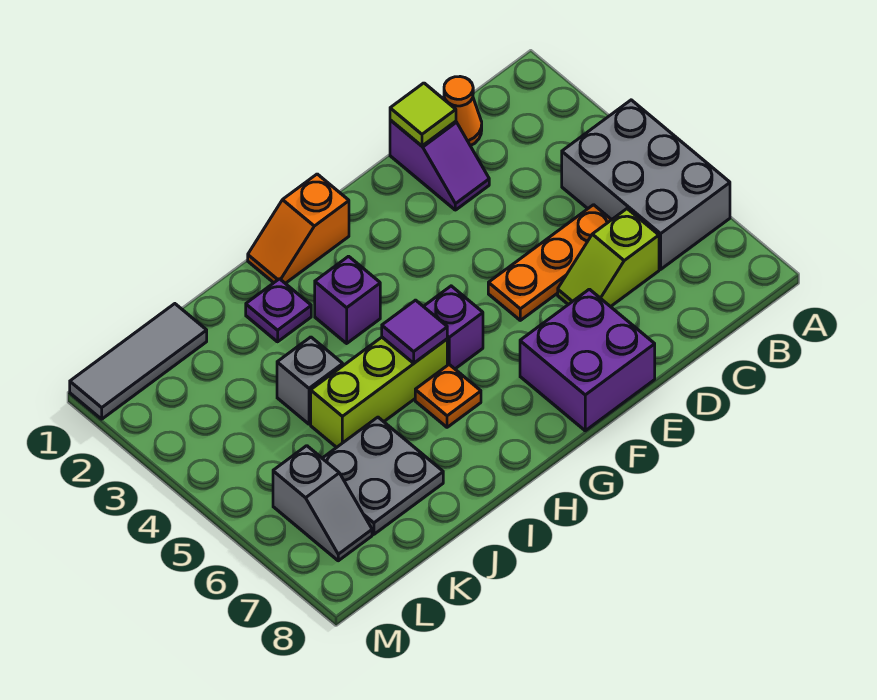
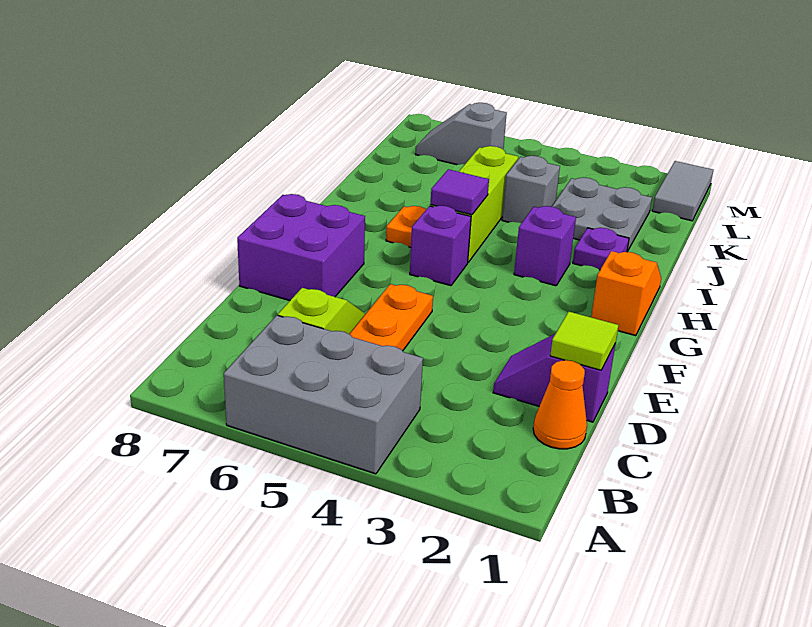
grey plate J6:K7 level 1 -> grey plate J2:K3 level 1
grey tile K1:M1 level 1 -> grey tile L1:M1 level 1

